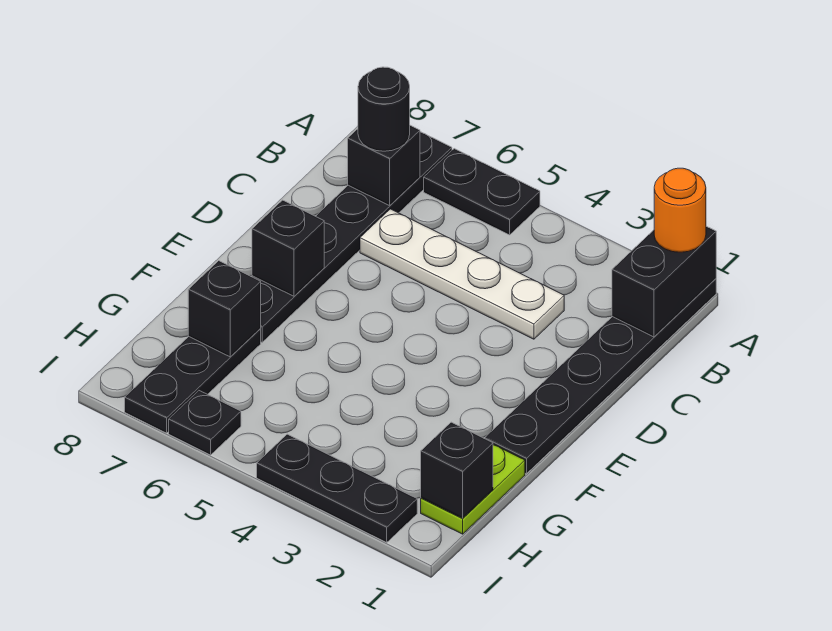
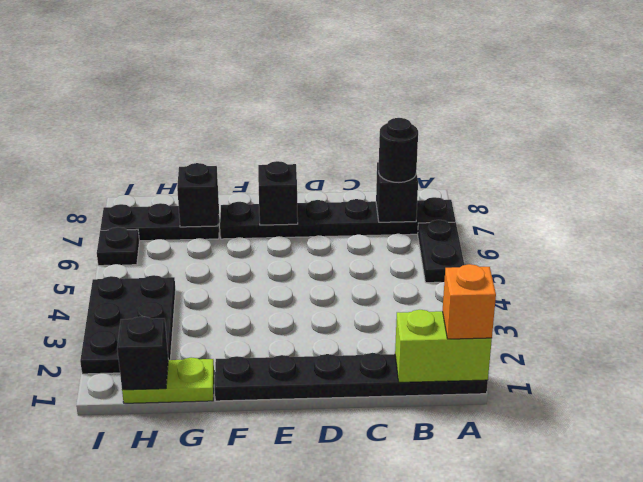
black brick A1:B1 level 2 -> lime brick A1:B1 level 2
orange round brick A1 level 3 -> orange brick A1 level 3
white plate C3:C6 level 1 -> none
black plate I2:I4 level 1 -> black plate H2:I4 level 1

